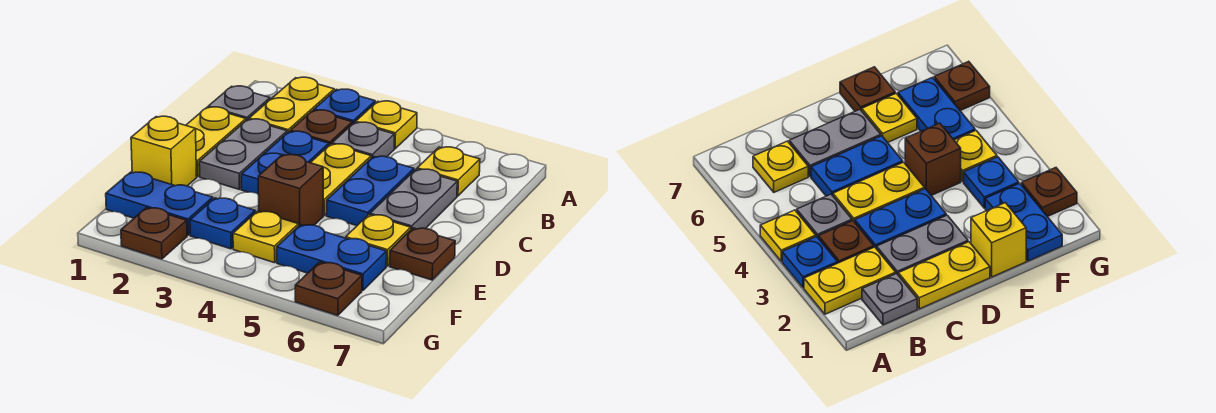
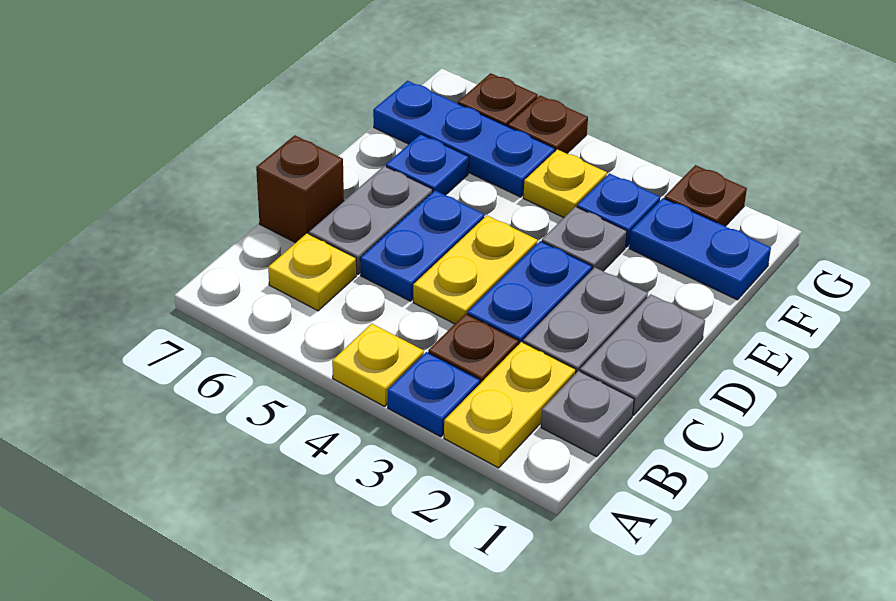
grey plate B4 level 1 -> grey plate E3 level 1
yellow plate C1:D1 level 1 -> grey plate C1:D1 level 1
yellow brick E1 level 1 -> none
brown brick E4 level 1 -> brown brick C7 level 1
yellow plate E6 level 1 -> blue plate E6 level 1
brown plate E7 level 1 -> brown plate G5 level 1
blue plate F5:F6 level 1 -> blue plate F5:F7 level 1

